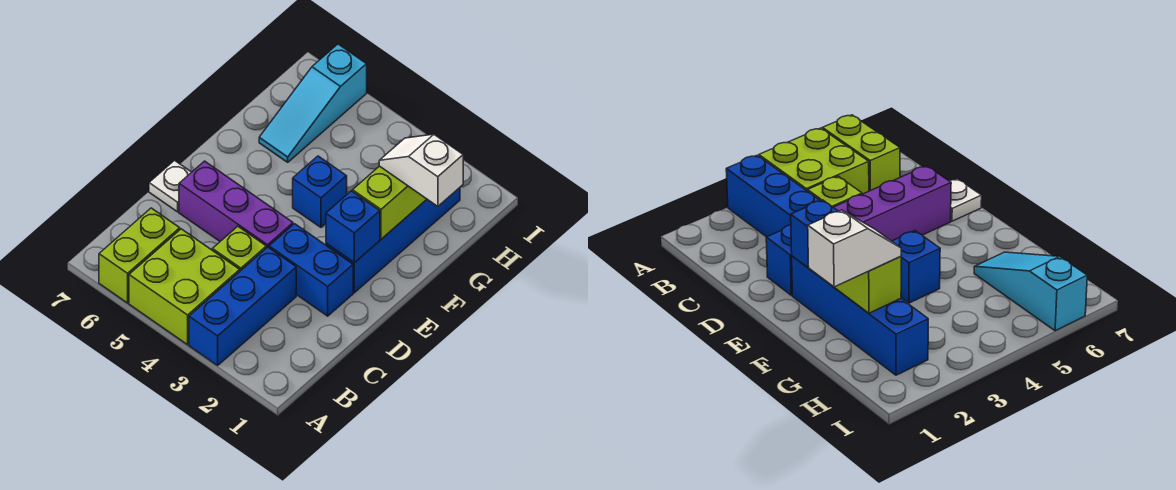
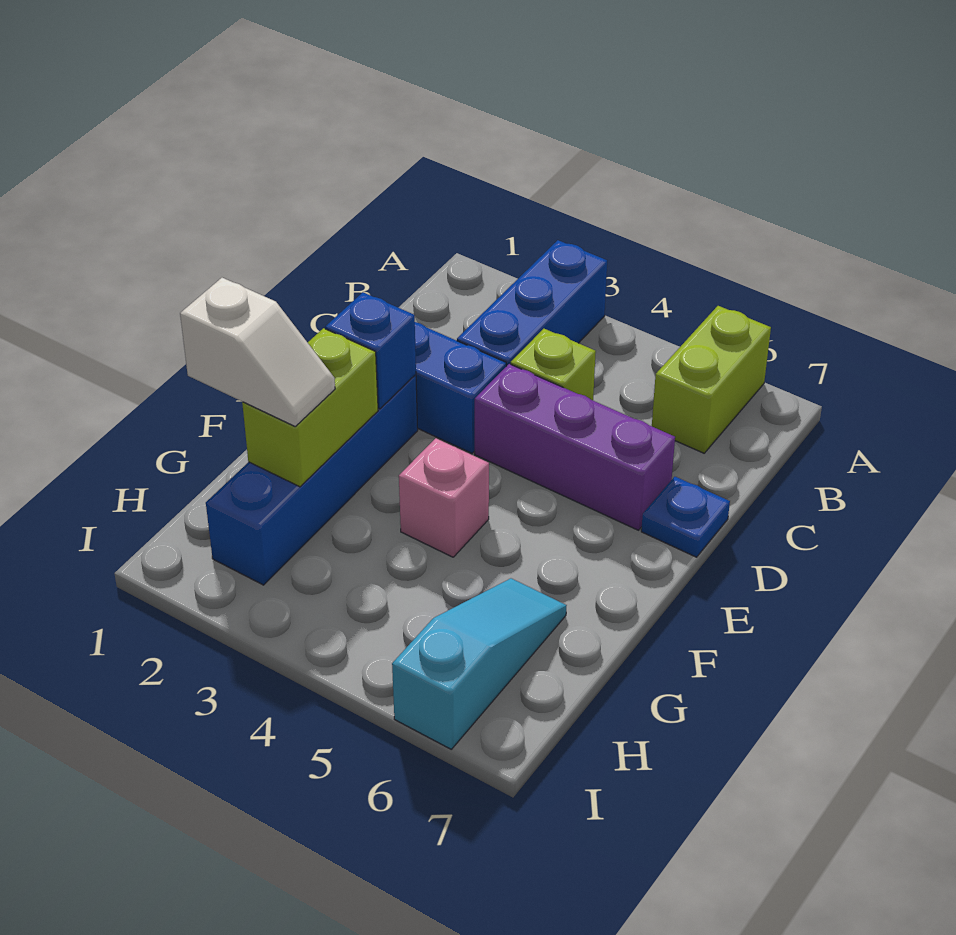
lime brick A4:B5 level 1 -> none
white plate D7 level 1 -> blue plate D7 level 1
blue brick F4 level 1 -> pink brick F4 level 1

